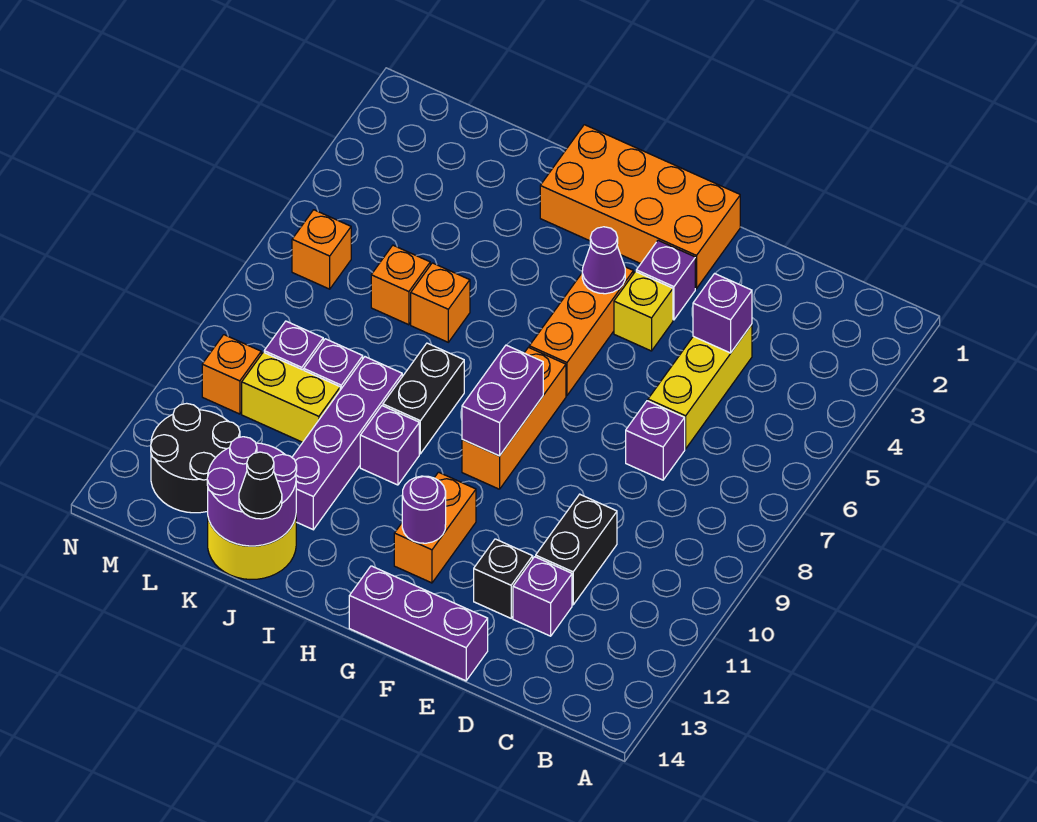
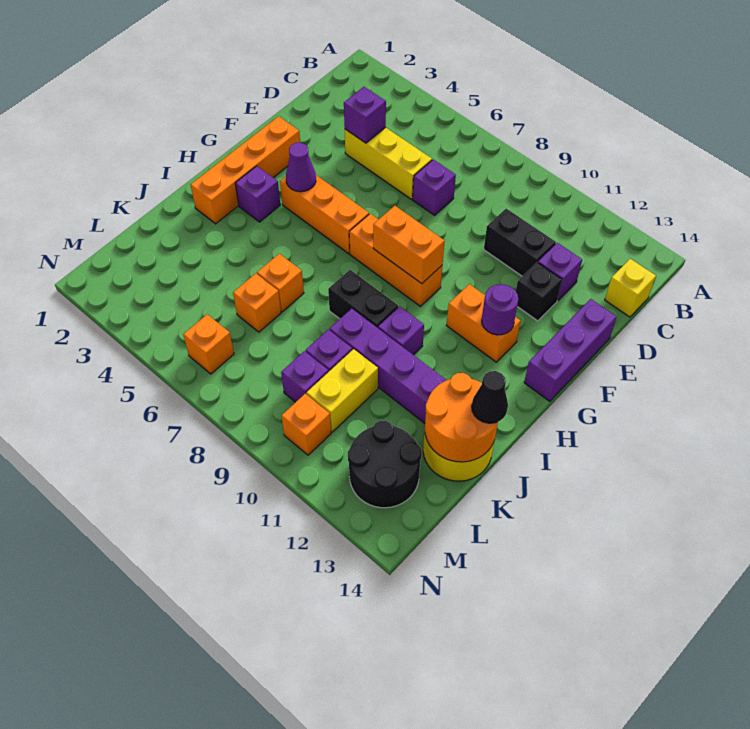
orange brick F1:I2 level 1 -> orange brick F2:I2 level 1
purple brick F3 level 1 -> purple brick H3 level 1
yellow brick F4 level 1 -> yellow brick C14 level 1
purple brick G8:G9 level 2 -> orange brick G8:G9 level 2
purple round brick J13:K14 level 2 -> orange round brick J13:K14 level 2

